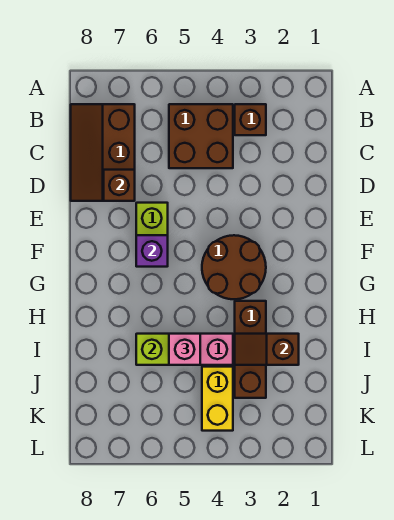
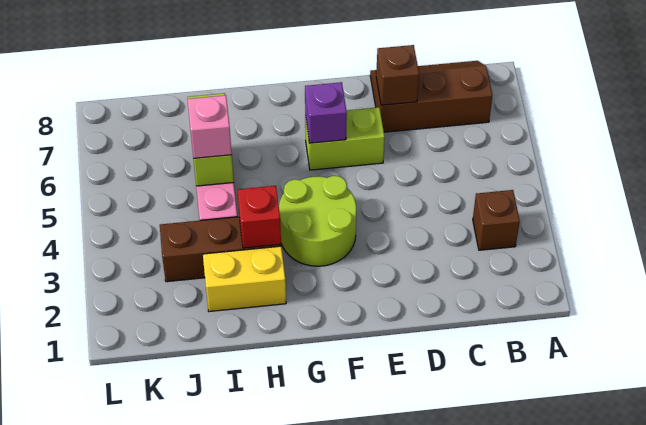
brown brick B4:C5 level 1 -> none
brown round brick F3:G4 level 1 -> lime round brick F3:G4 level 1
none -> red brick H3 level 2
brown slope I2:I3 level 2 top 2 -> none
yellow brick J4:K4 level 1 -> yellow brick H2:I2 level 1

